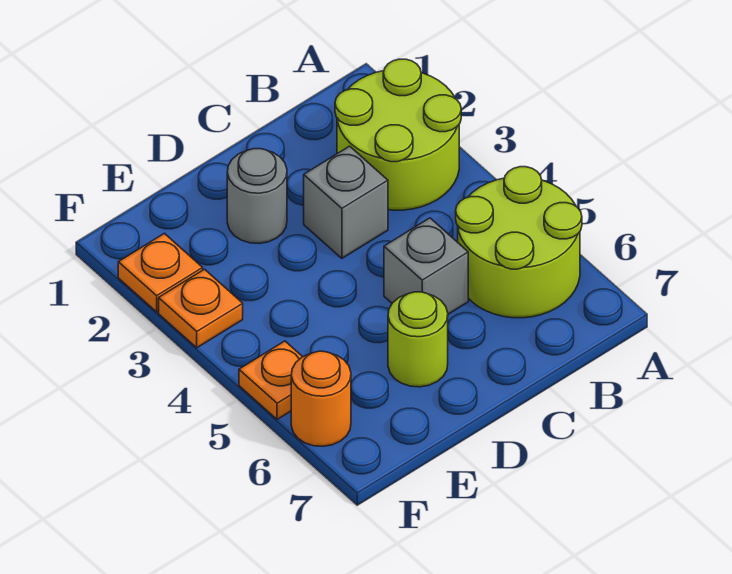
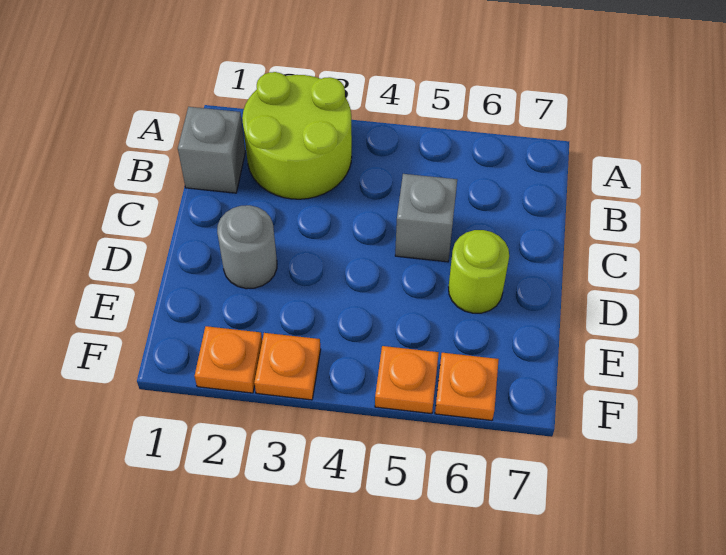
lime round brick A5:B6 level 1 -> none
grey brick C3 level 1 -> grey brick B1 level 1
orange round brick F6 level 1 -> orange plate F6 level 1

